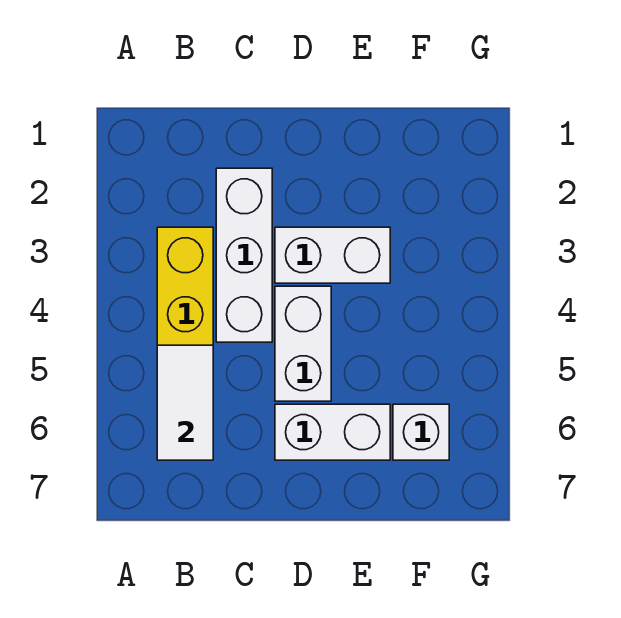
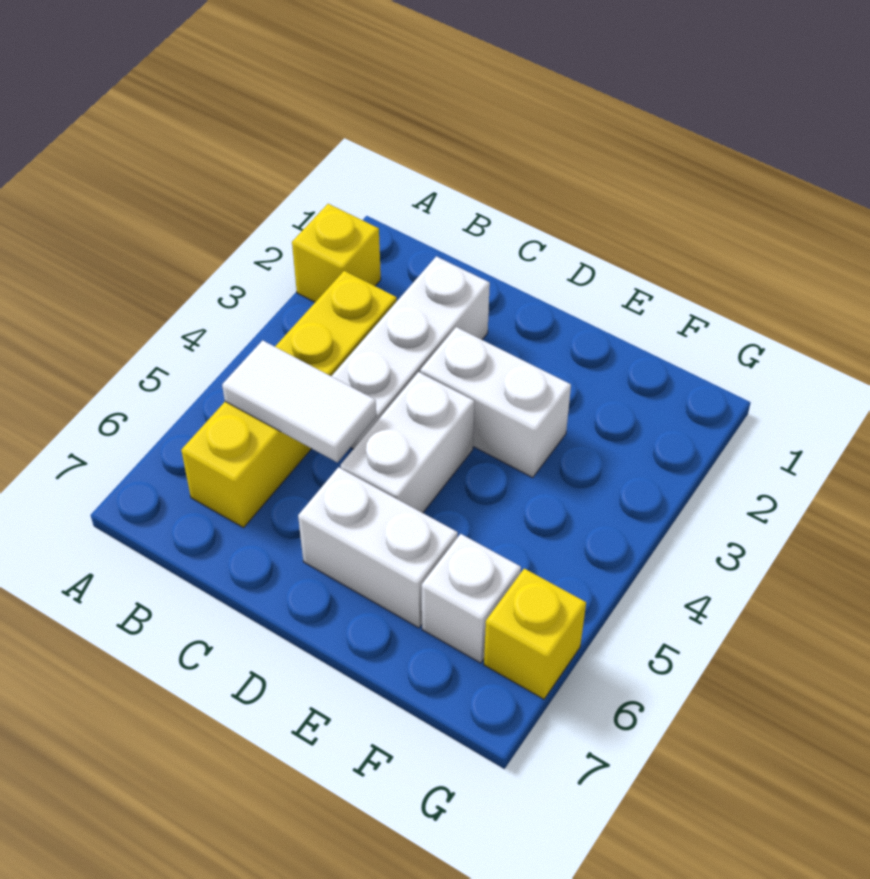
none -> yellow brick A2 level 1
white tile B5:B6 level 2 -> white tile B5:C5 level 2
none -> yellow brick G6 level 1

